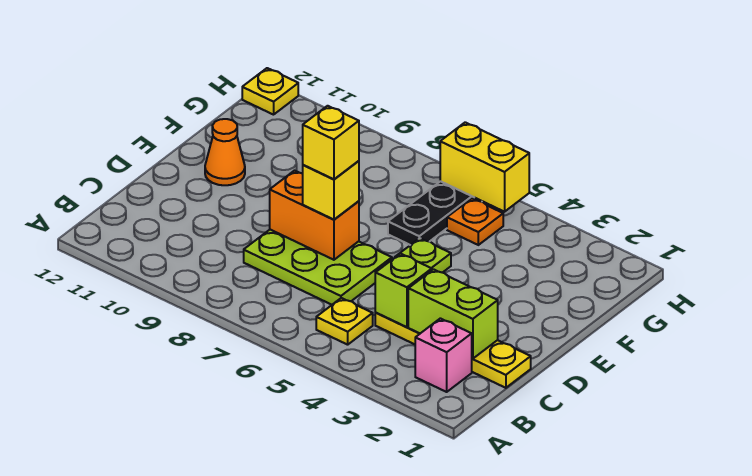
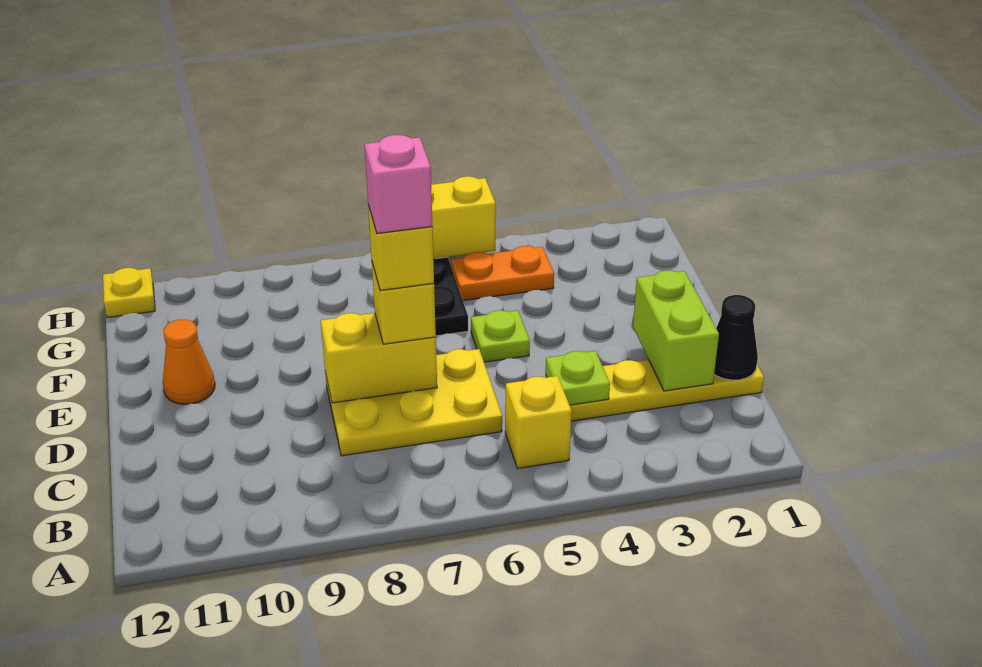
pink brick B2 level 1 -> pink brick D7 level 5
yellow plate B5 level 1 -> yellow brick B5 level 1
none -> black cone C1 level 2
lime brick C2:C3 level 2 -> lime brick C2:D2 level 2
lime brick C4 level 2 -> lime plate C4 level 2
lime plate C6:D8 level 1 -> yellow plate C6:D8 level 1
orange brick D7:D8 level 2 -> yellow brick D7:D8 level 2
orange plate G5 level 1 -> orange plate G4:G5 level 1

